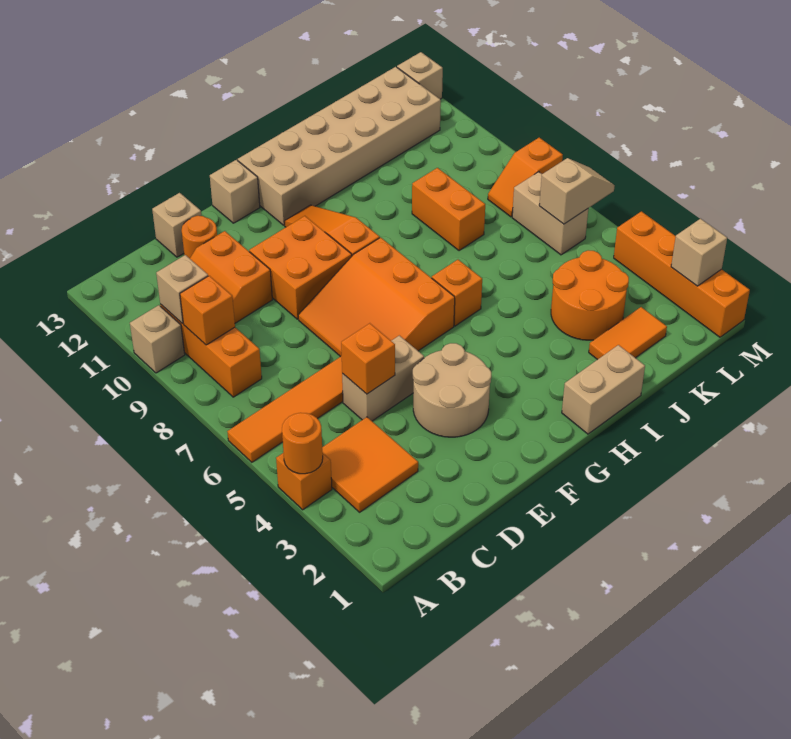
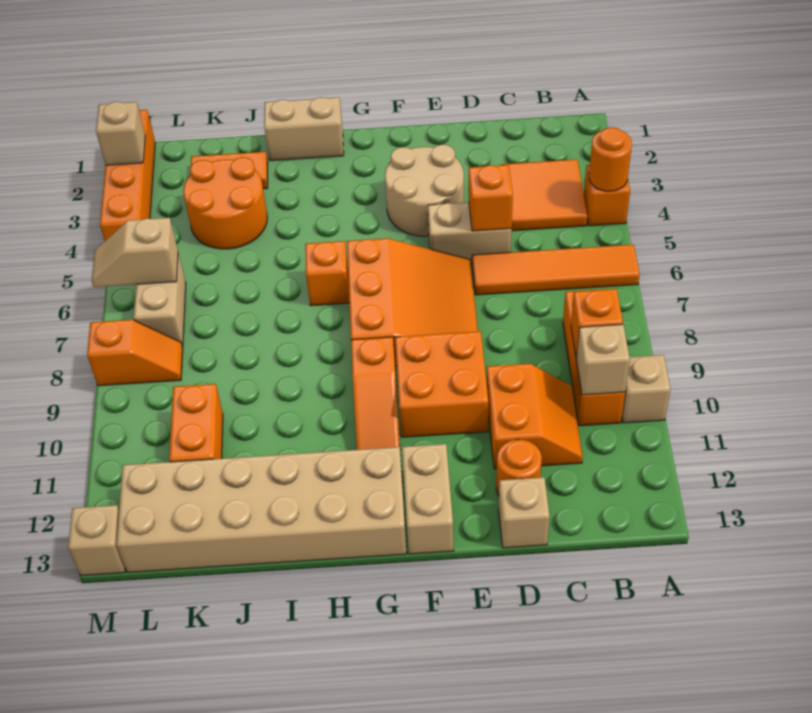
tan brick F13 level 1 -> tan brick F12:F13 level 1
orange brick J8:J9 level 1 -> orange brick K10:K11 level 1

